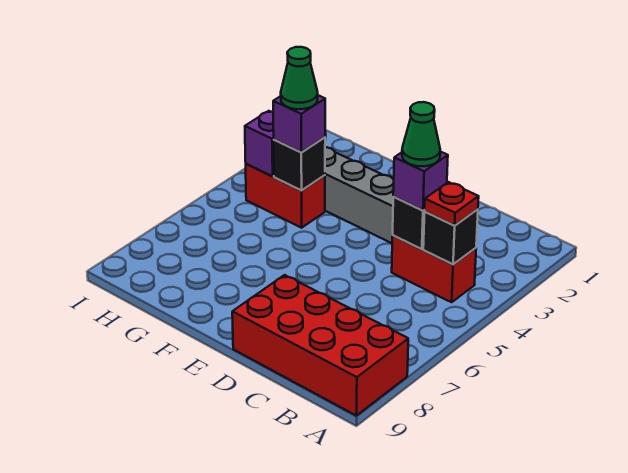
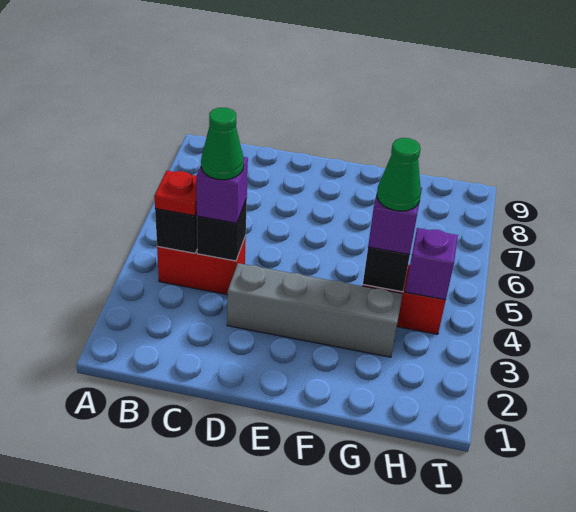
red brick A8:D9 level 1 -> none

